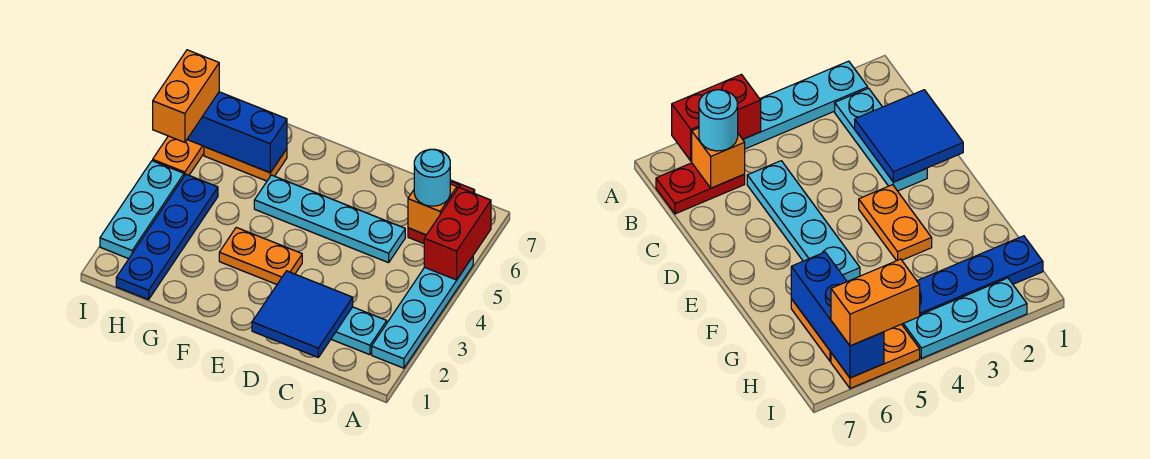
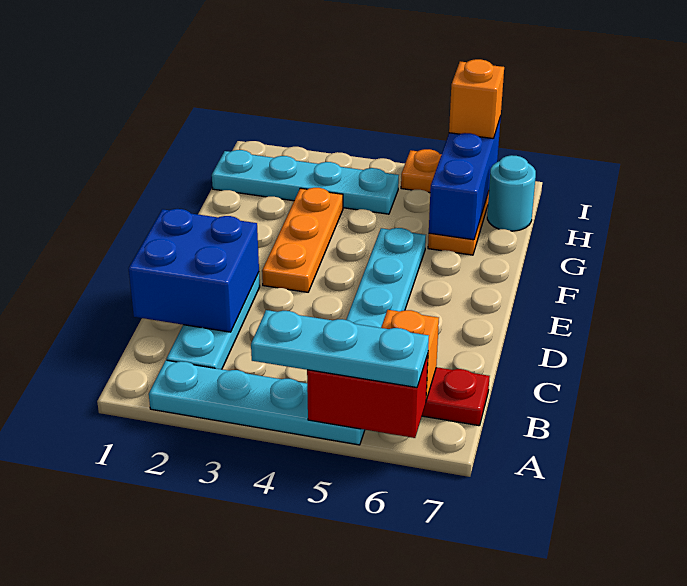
cyan round brick B6 level 3 -> cyan round brick H7 level 1
blue tile C1:D2 level 2 -> blue brick C1:D2 level 2
orange plate E3:F3 level 1 -> orange plate E3:G3 level 1
blue plate H1:H4 level 1 -> cyan plate H1:H4 level 1
cyan plate I2:I4 level 1 -> cyan plate A4:A6 level 3
orange brick I5:I6 level 3 -> orange brick I6 level 3

